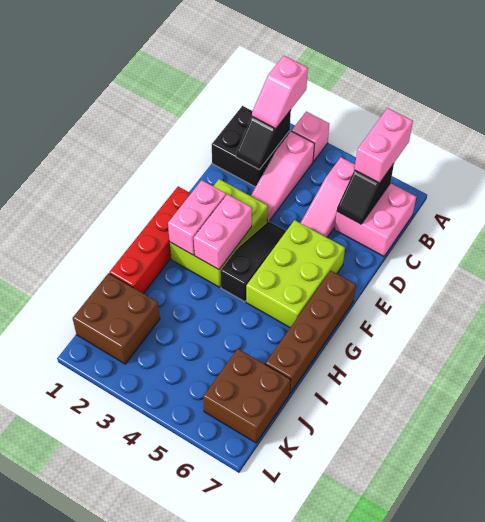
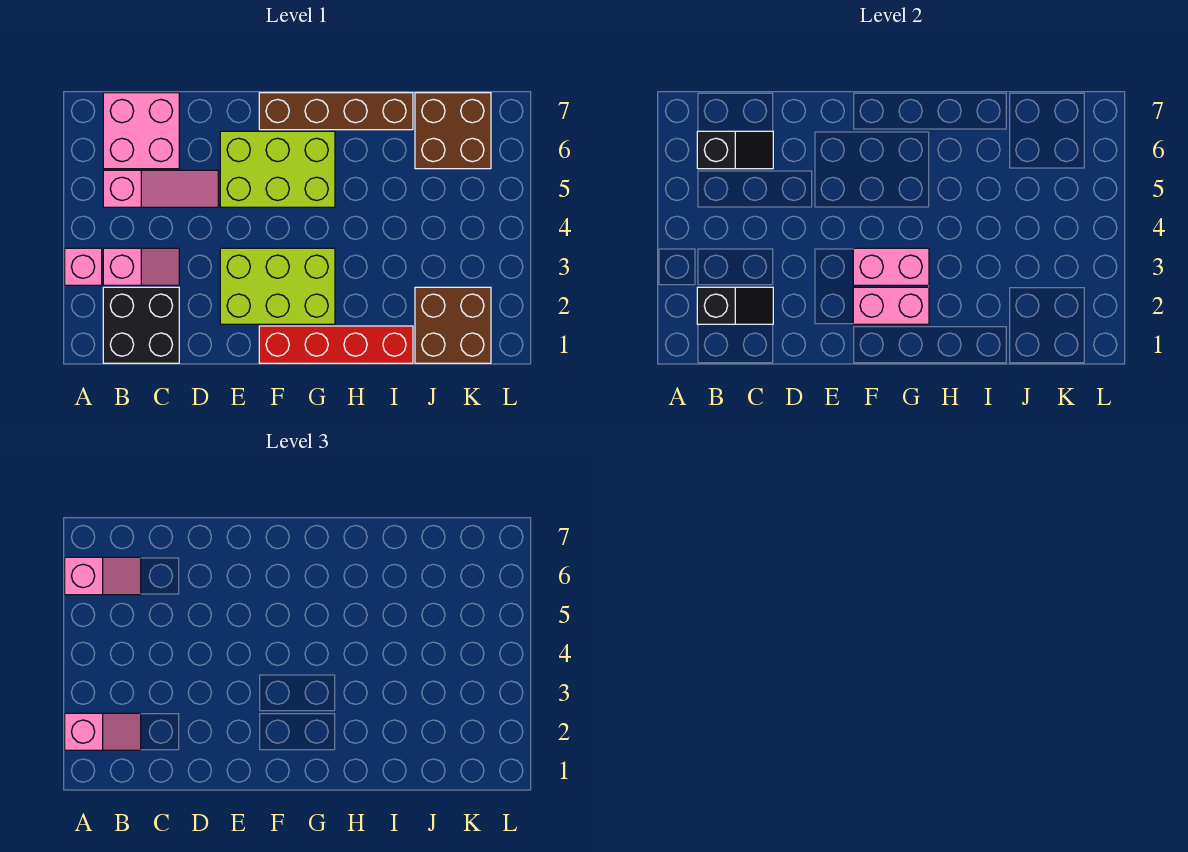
pink brick A6:B6 level 3 -> pink slope A6:B6 level 3 top A
pink slope B3:D3 level 1 top B -> pink slope B3:C3 level 1 top B
black slope E4:G4 level 1 top G -> none

